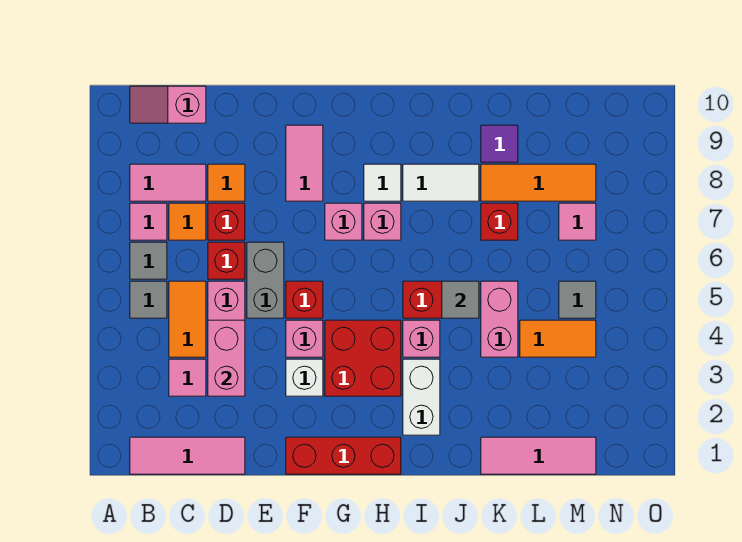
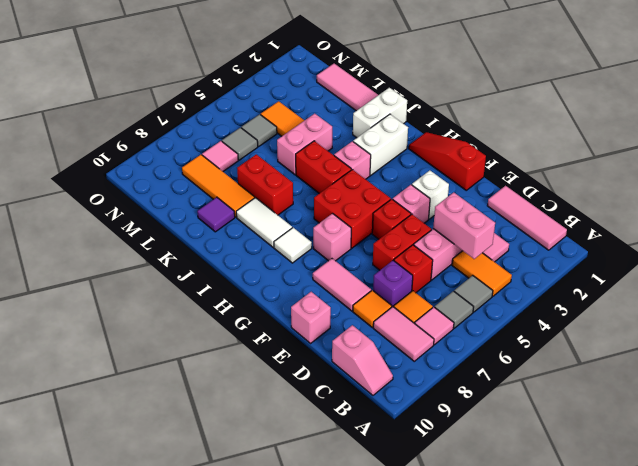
orange tile C4:C5 level 1 -> orange tile B4:C4 level 1
pink brick D3:D4 level 2 -> pink brick C4:D4 level 2
red brick D7 level 1 -> purple brick D7 level 1
grey brick E5:E6 level 1 -> red brick E5:E6 level 1
red brick F1:H1 level 1 -> red slope F1:H1 level 1 top F
pink tile F8:F9 level 1 -> pink tile E8:F8 level 1
red brick G3:H4 level 1 -> red brick G5:H6 level 1
pink brick H7 level 1 -> pink brick E10 level 1
none -> white brick J1:J2 level 1
grey tile J5 level 2 -> grey tile M6 level 1
red brick K7 level 1 -> red brick J7:K7 level 1

